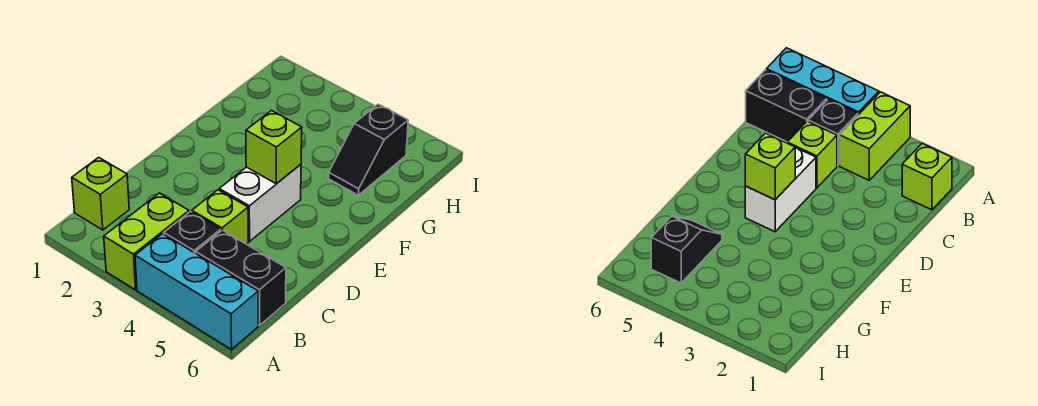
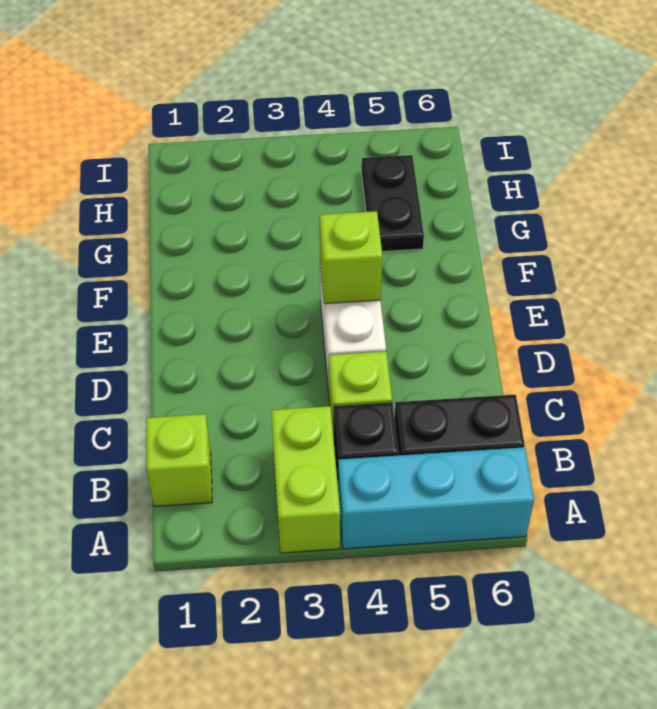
black slope G5:H5 level 1 top H -> black plate G5:H5 level 1

